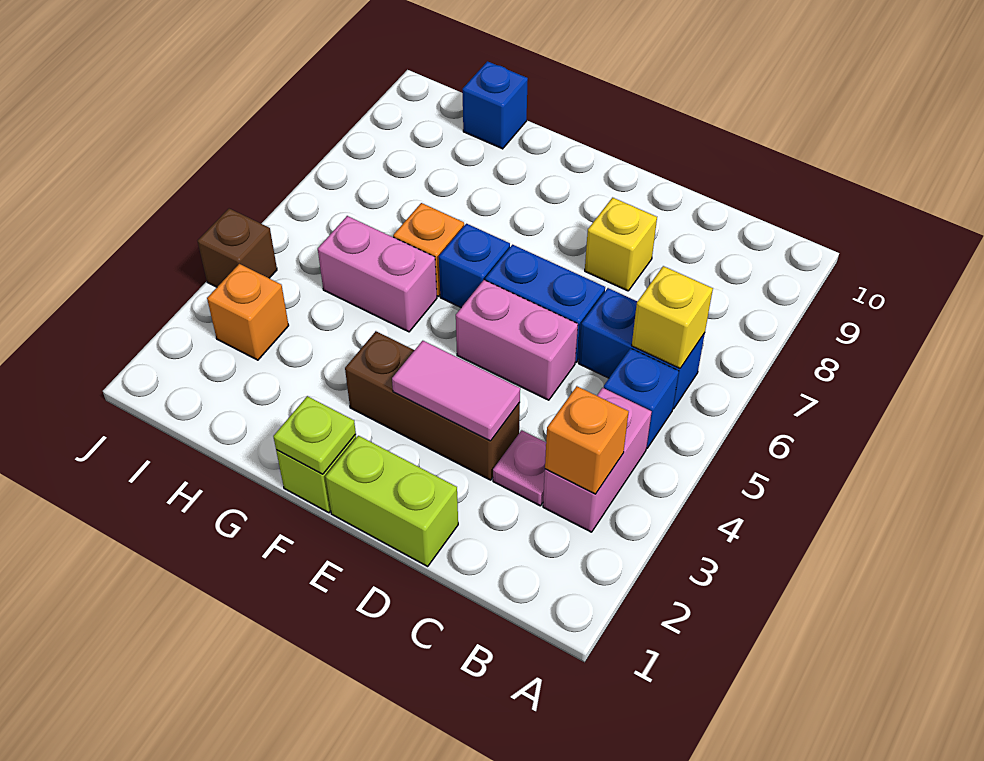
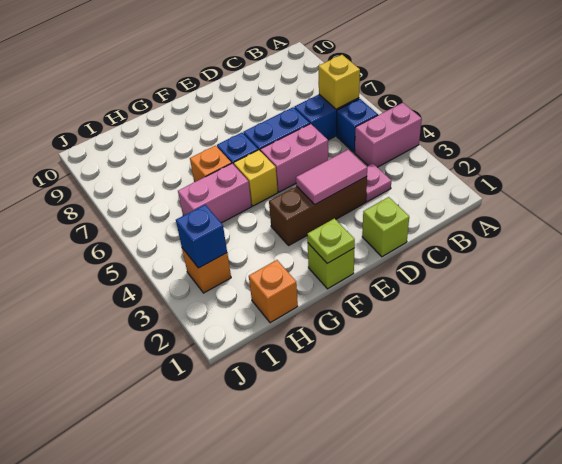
pink brick B3:B4 level 1 -> pink brick A4:B4 level 1
orange brick B3 level 2 -> orange brick H1 level 1
lime brick D1:E1 level 1 -> lime brick D1 level 1
yellow brick D8 level 1 -> yellow brick F5 level 1
blue brick H10 level 1 -> blue brick I3 level 2
brown brick J4 level 1 -> none

